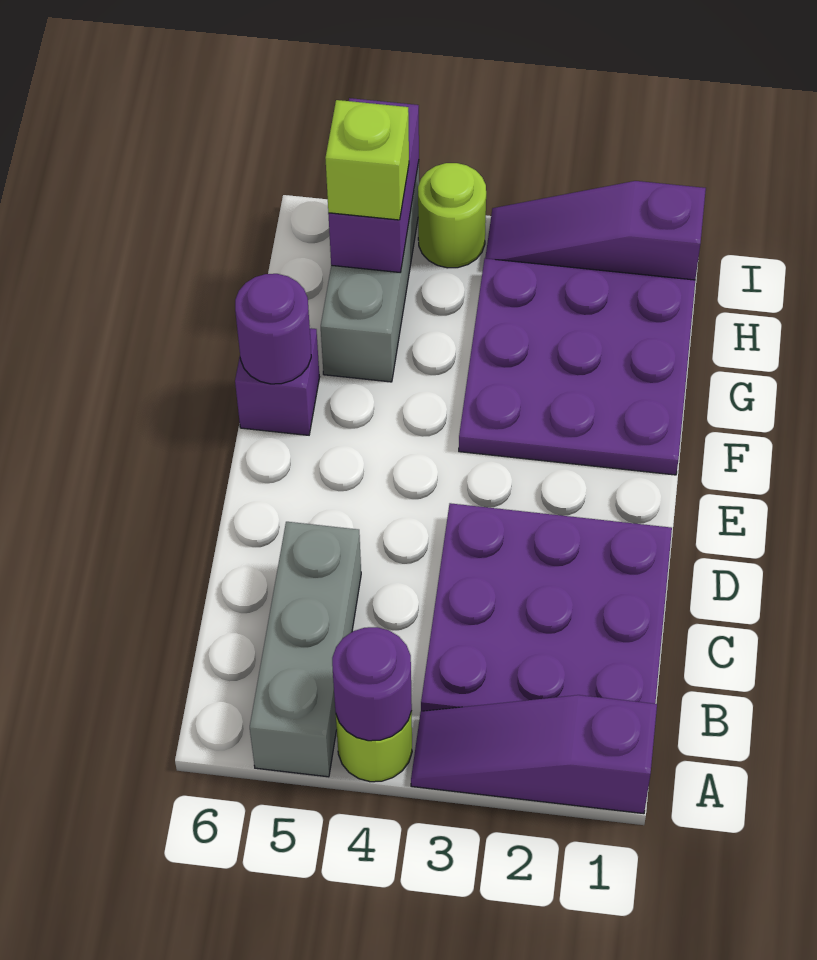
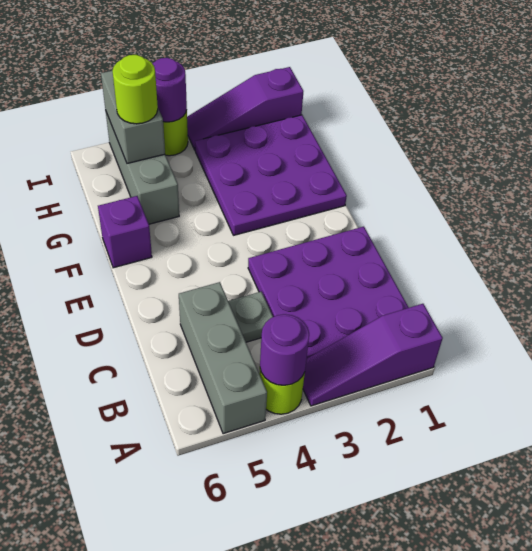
none -> grey plate C4 level 1
purple round brick F6 level 2 -> purple round brick I4 level 2
purple brick H5:I5 level 2 -> grey brick H5:I5 level 2
lime brick H5 level 3 -> lime round brick H5 level 3

